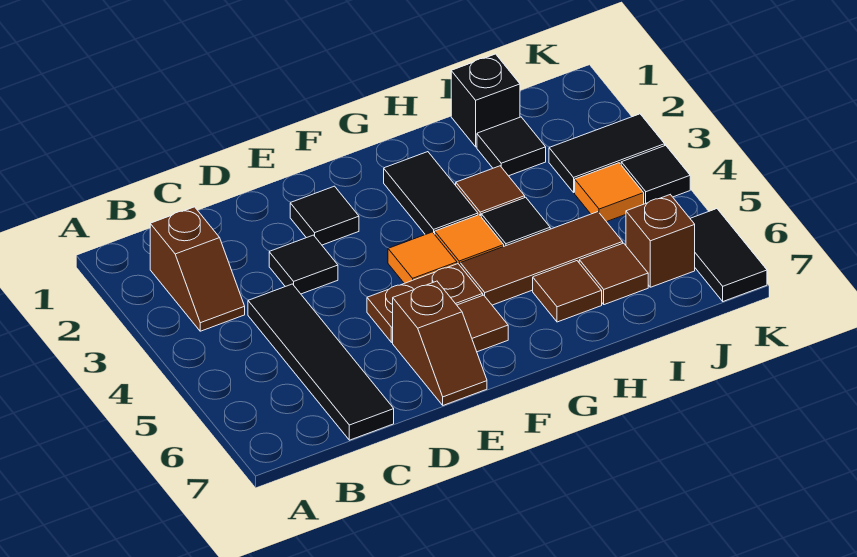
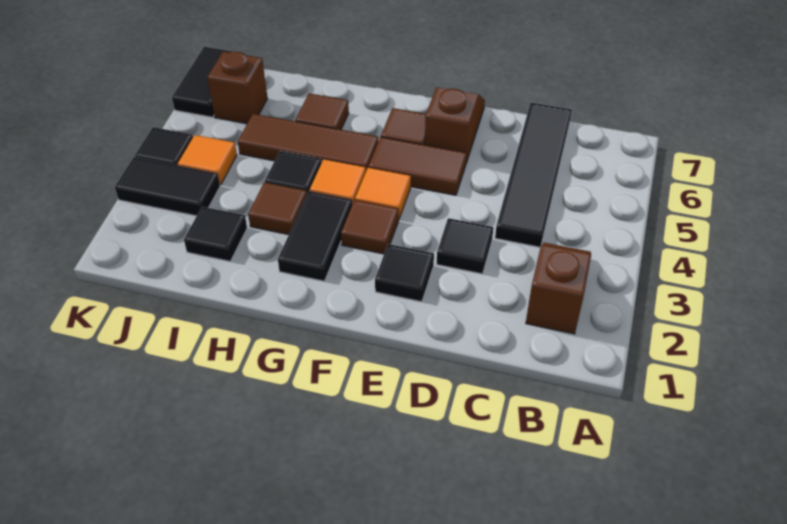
brown plate E5:F5 level 1 -> brown tile E5:F5 level 1
black brick I1 level 1 -> none
brown tile I6 level 1 -> brown tile F3 level 1

